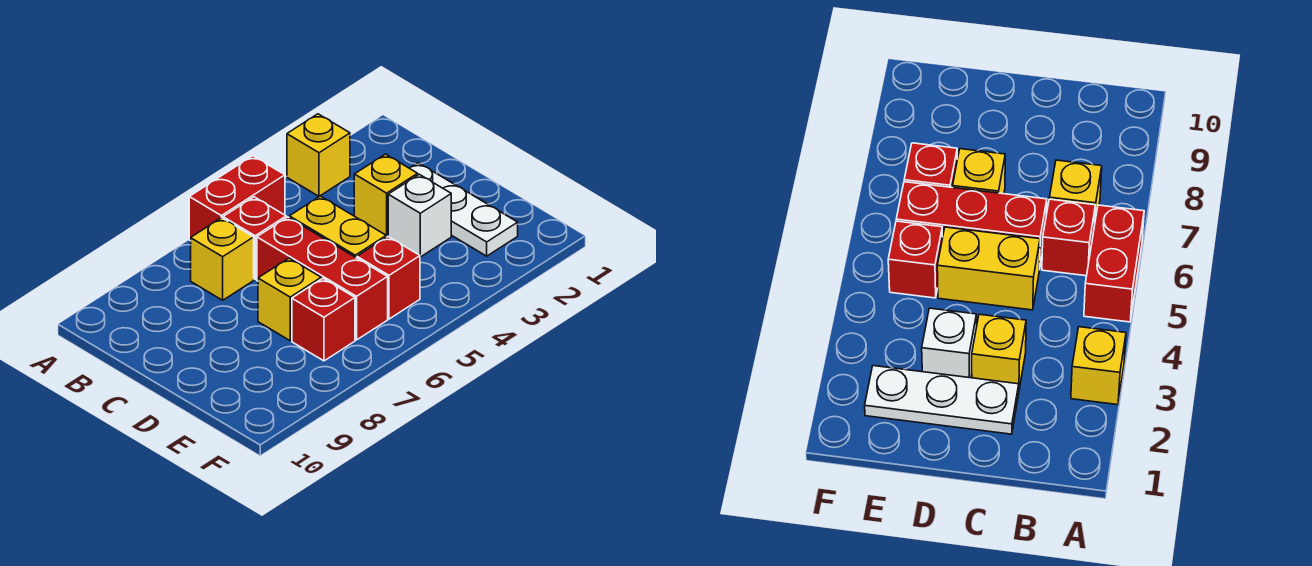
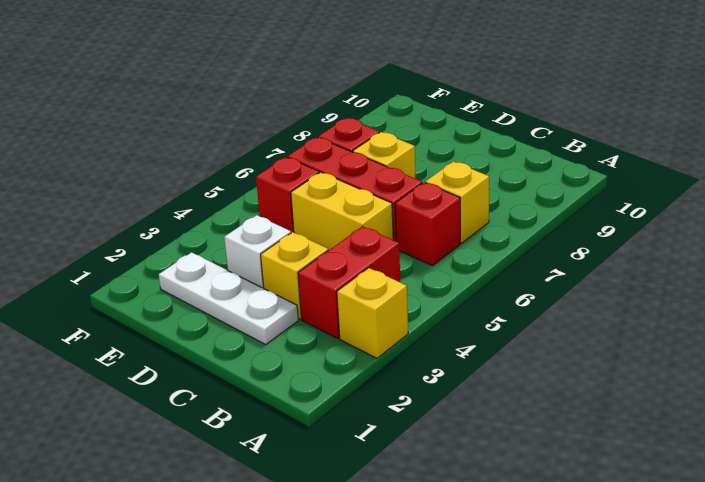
red brick A5:A6 level 1 -> red brick B3:B4 level 1

